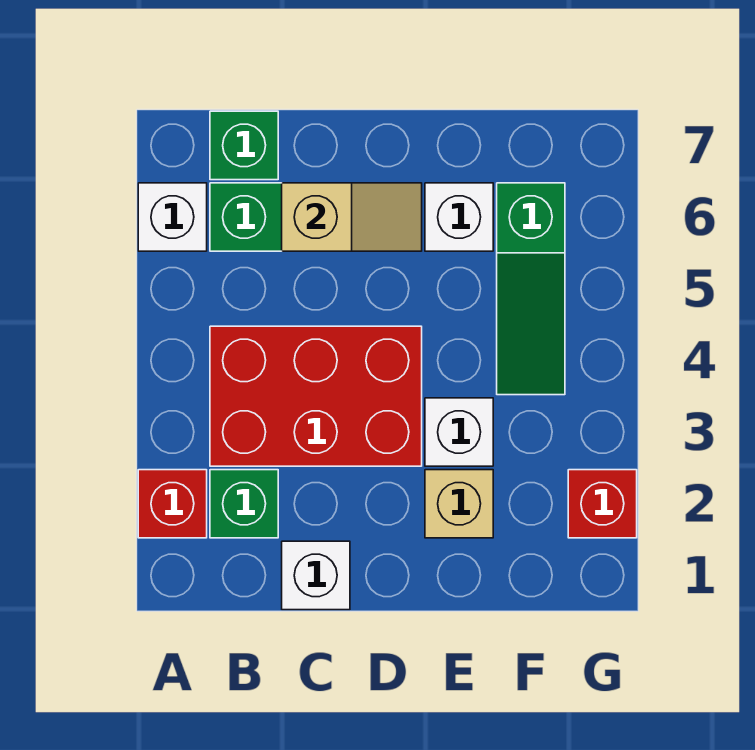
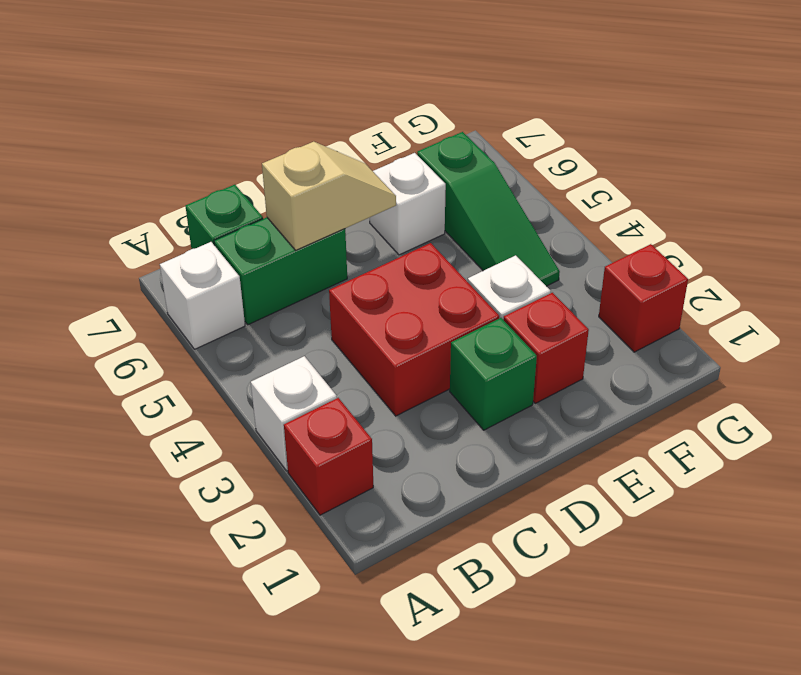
green brick B2 level 1 -> green brick D2 level 1
red brick B3:D4 level 1 -> red brick C3:D4 level 1
white brick C1 level 1 -> white brick A3 level 1
tan brick E2 level 1 -> red brick E2 level 1

